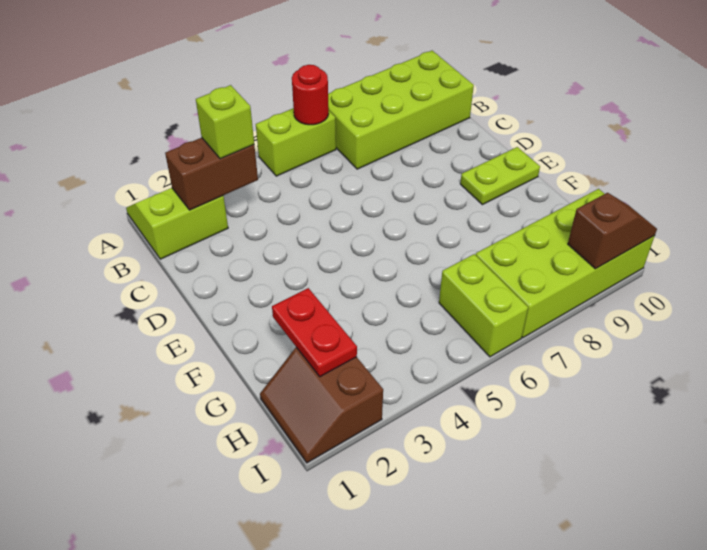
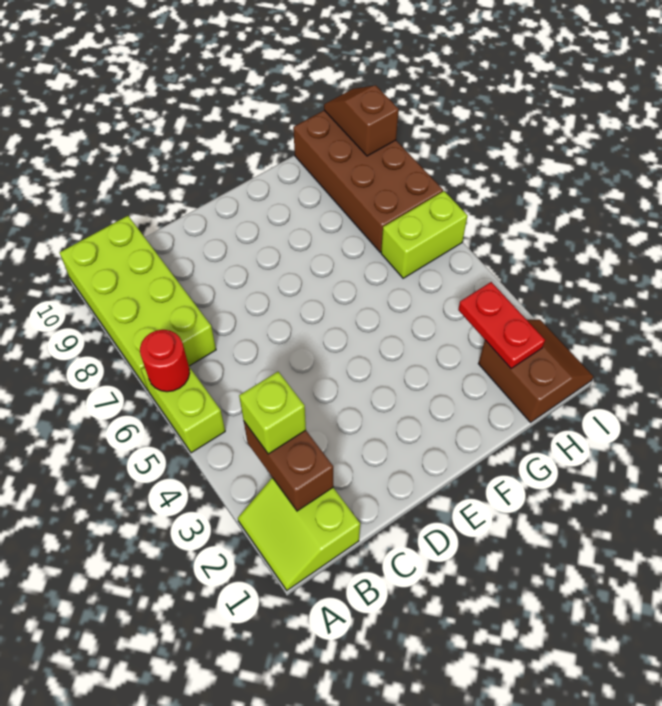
lime plate E9:E10 level 1 -> none
red plate G2:H2 level 2 -> red plate H2:H3 level 2
brown slope H1:I2 level 1 top 2 -> brown slope H1:I2 level 1 top H
lime brick H7:I10 level 1 -> brown brick H7:I10 level 1

